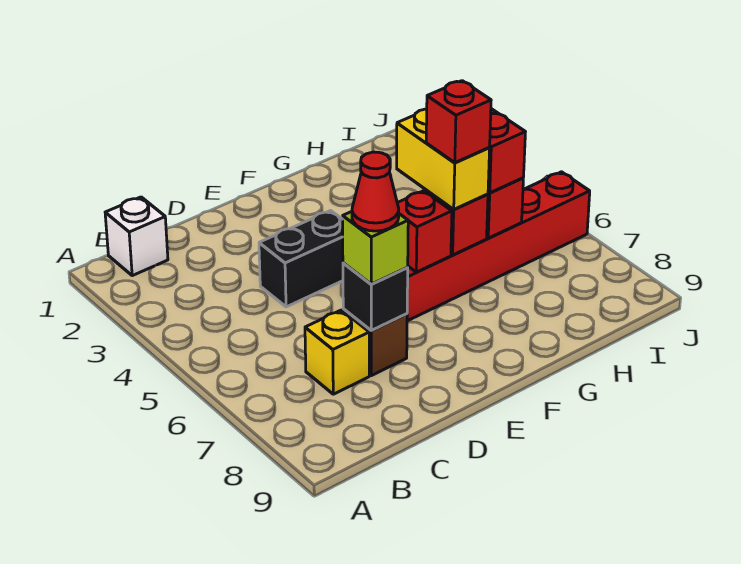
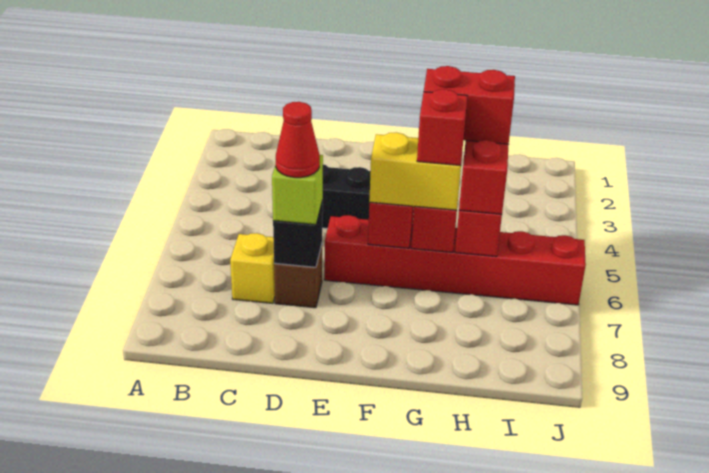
white brick B1 level 1 -> none
yellow brick G5:G6 level 3 -> yellow brick F6:G6 level 3
none -> red brick G5:H5 level 4

